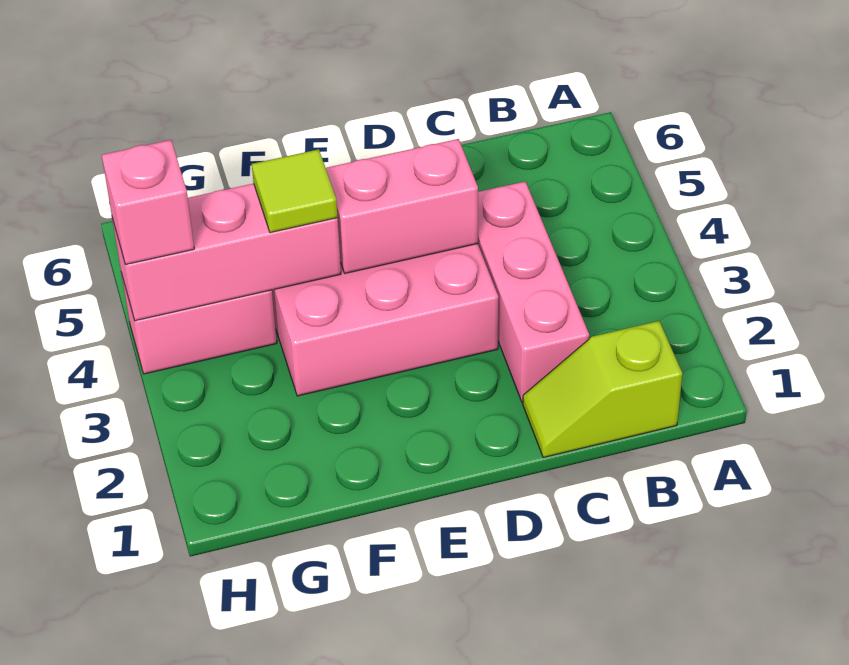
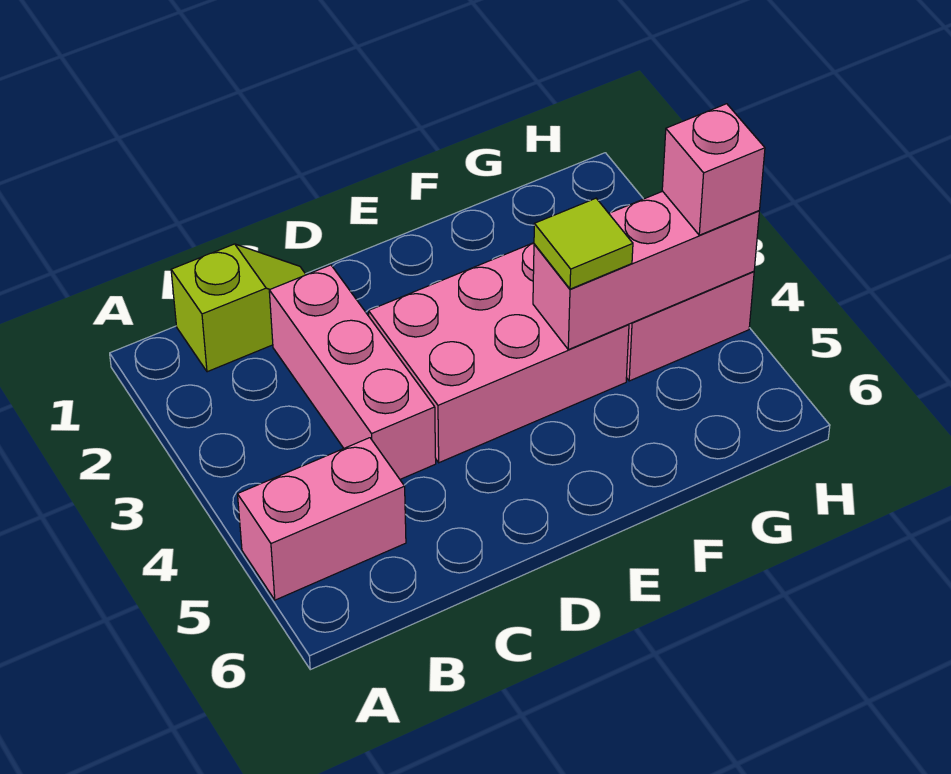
pink brick D4:E4 level 2 -> pink brick A5:B5 level 1

